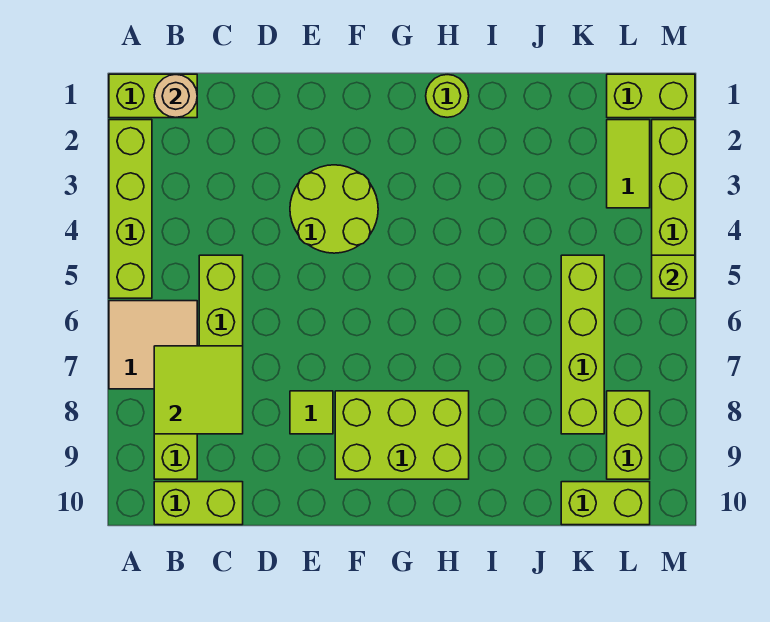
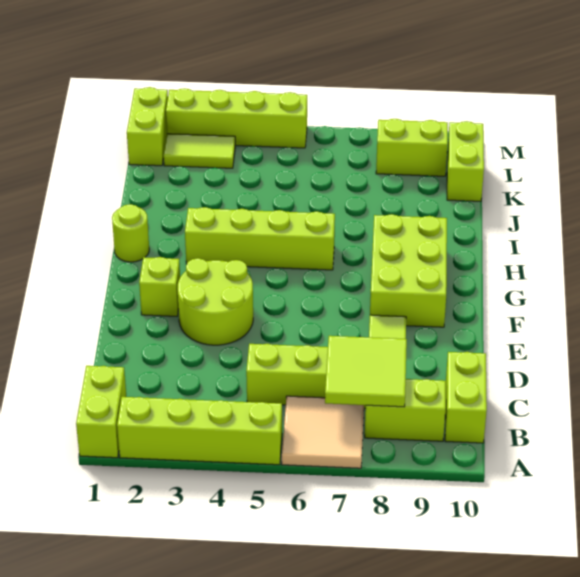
tan round brick B1 level 2 -> none
lime brick K5:K8 level 1 -> lime brick H3:H6 level 1
lime brick M5 level 2 -> lime brick F2 level 1

